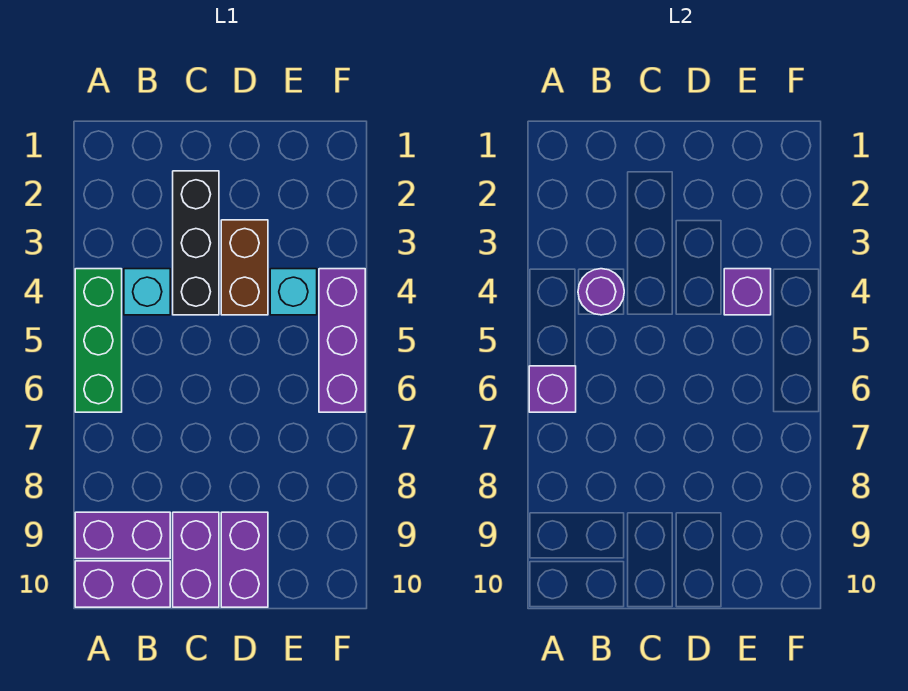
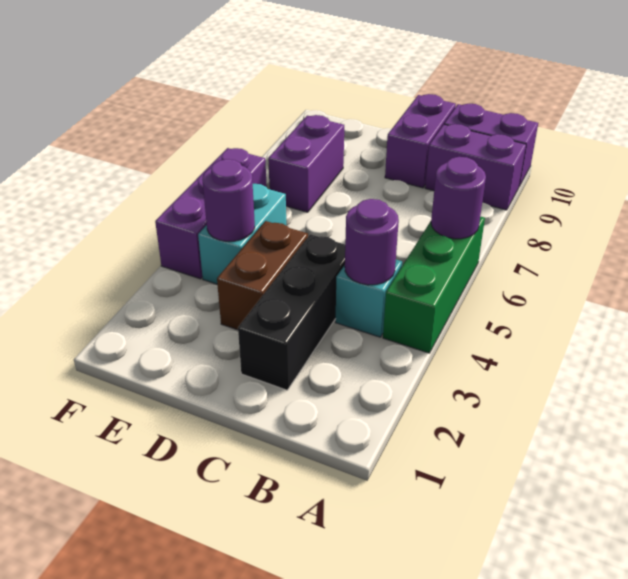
purple brick A6 level 2 -> purple round brick A6 level 2
purple brick D9:D10 level 1 -> purple brick E7:E8 level 1
cyan brick E4 level 1 -> cyan brick E4:E5 level 1
purple brick E4 level 2 -> purple round brick E4 level 2

